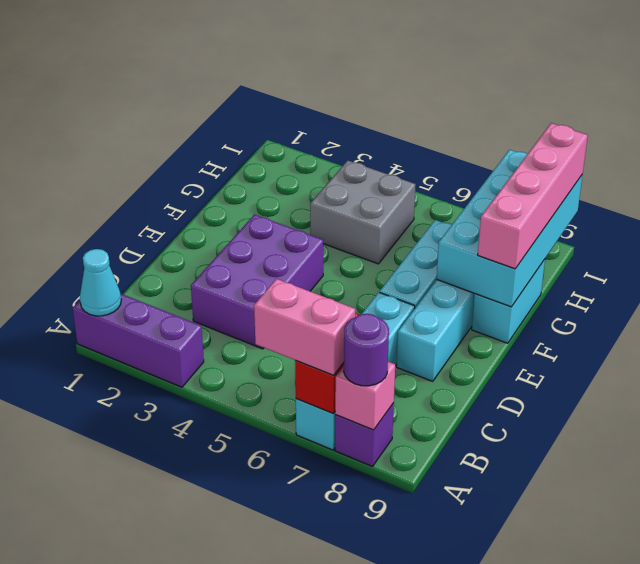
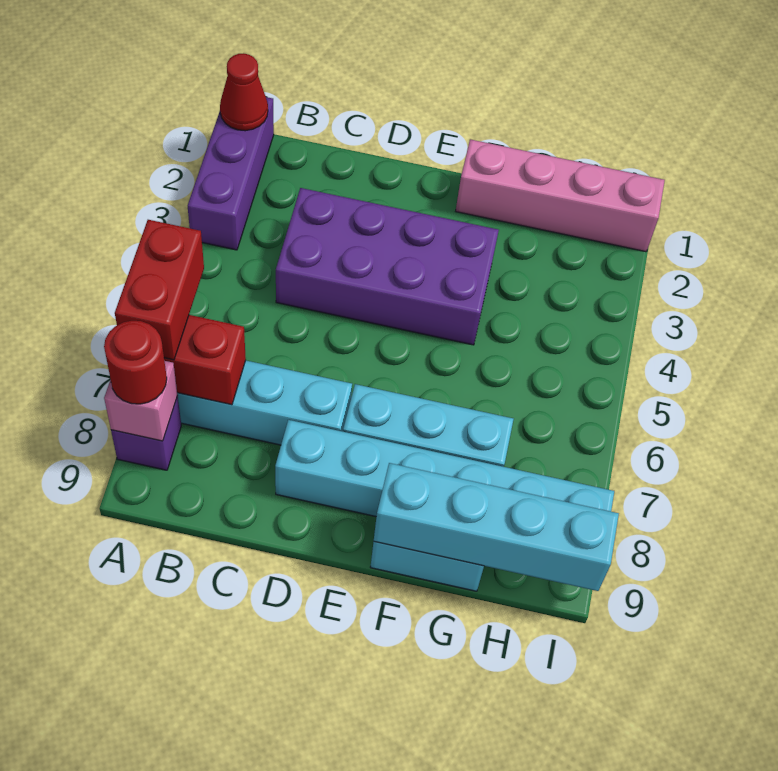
cyan cone A1 level 2 -> red cone A1 level 2
pink brick A6:A7 level 3 -> red brick A6:A7 level 3
purple round brick A8 level 3 -> red round brick A8 level 3
purple brick C3:E4 level 1 -> purple brick C3:F4 level 1
cyan brick F8:I9 level 2 -> cyan brick F9:I9 level 2
pink brick F9:I9 level 3 -> pink brick F1:I1 level 1
grey brick G4:H5 level 1 -> none

